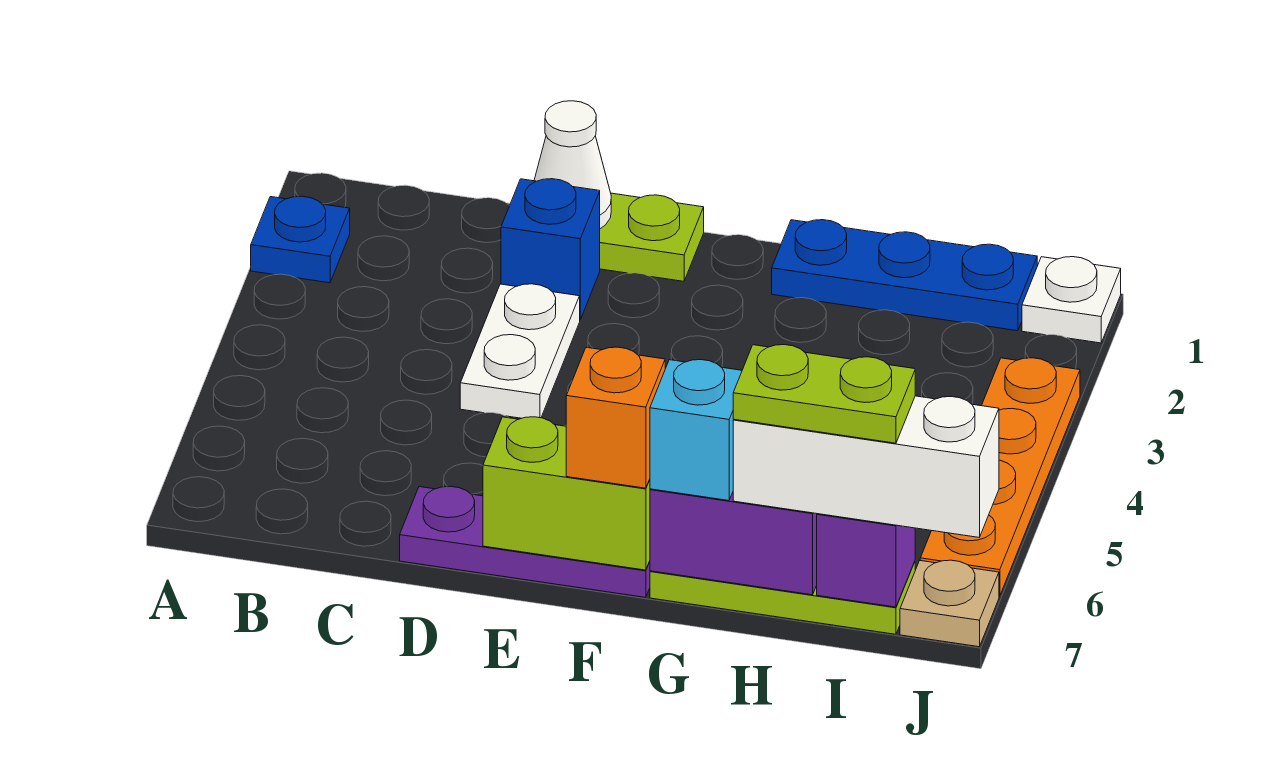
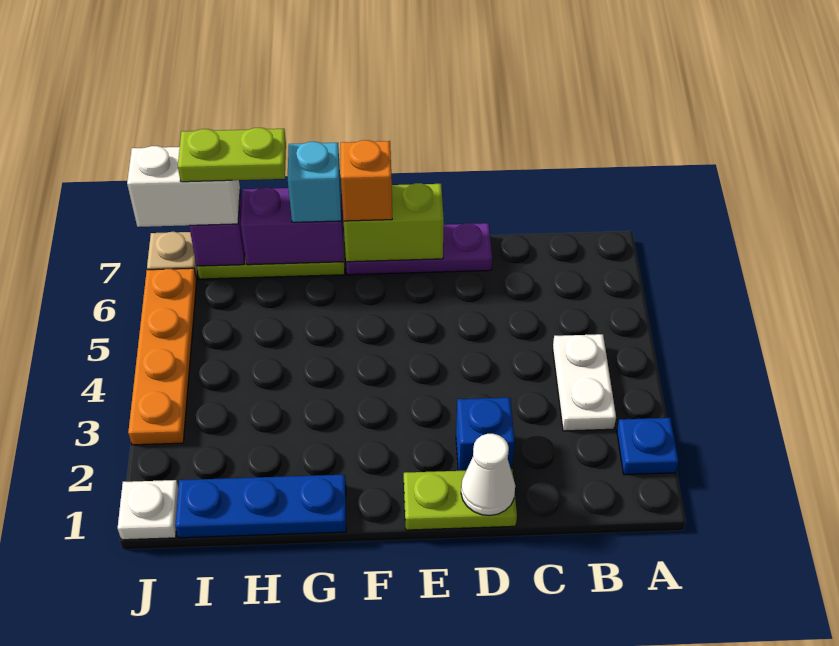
white plate D3:D4 level 1 -> white plate B3:B4 level 1
white brick H7:J7 level 3 -> white brick I7:J7 level 3

